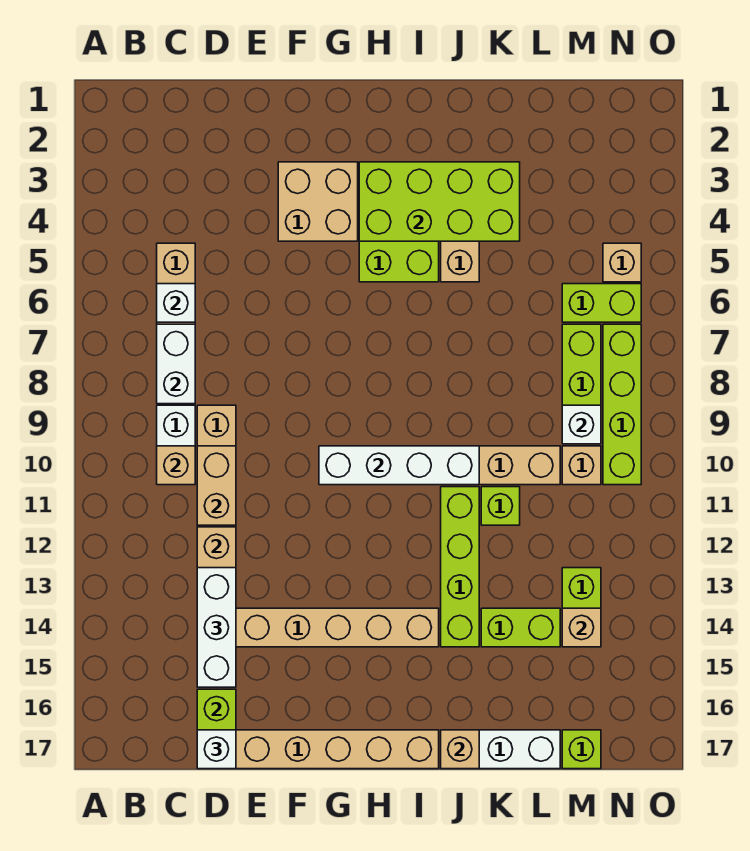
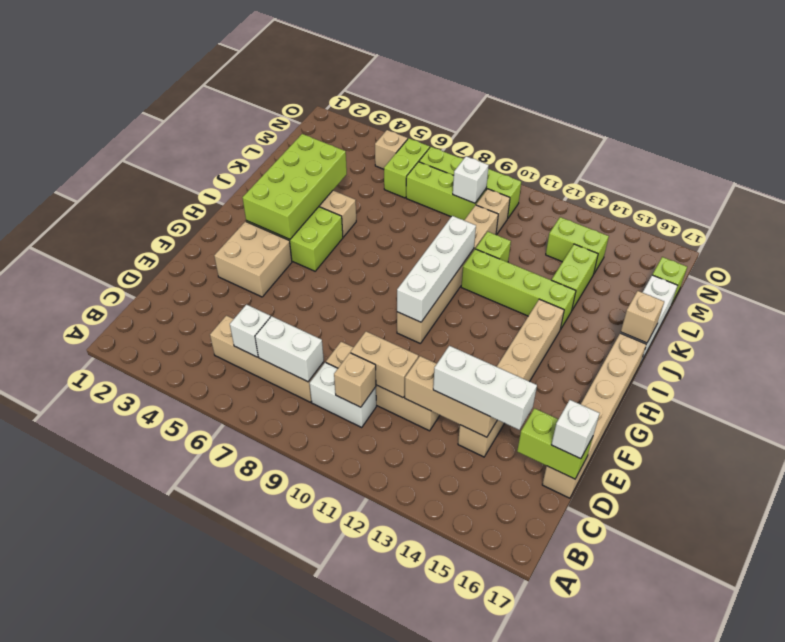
tan brick M14 level 2 -> none

